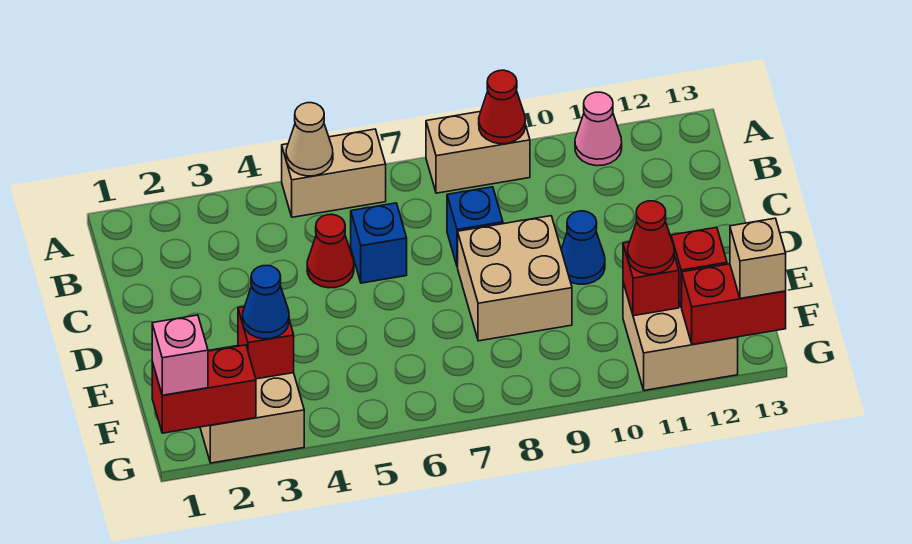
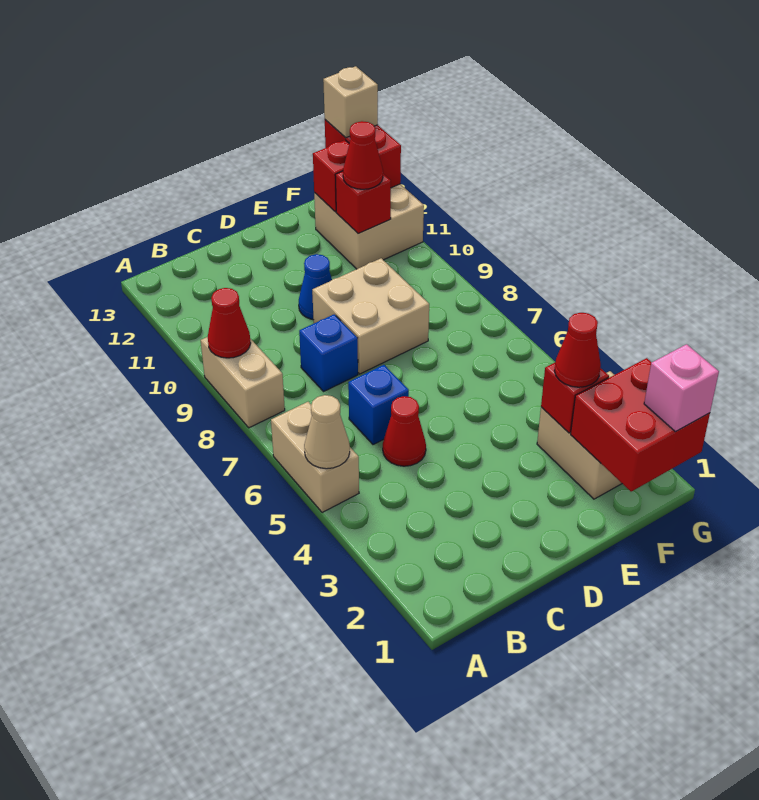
pink cone A11 level 1 -> none
blue cone F3 level 3 -> red cone F3 level 3
red brick G1:G2 level 2 -> red brick F1:G2 level 2

